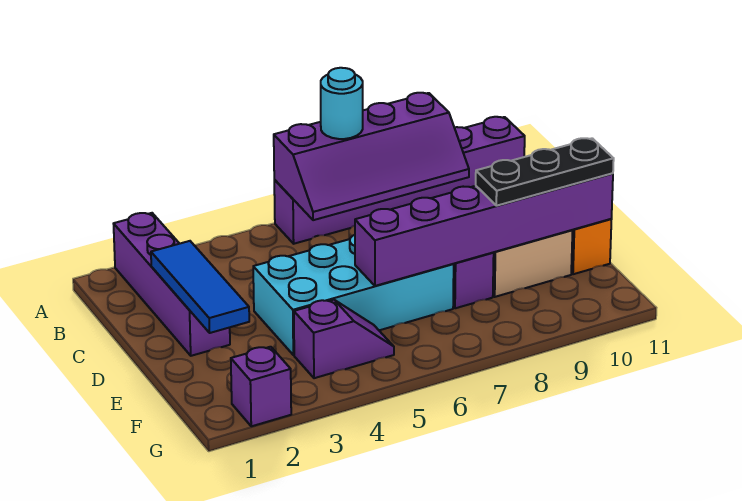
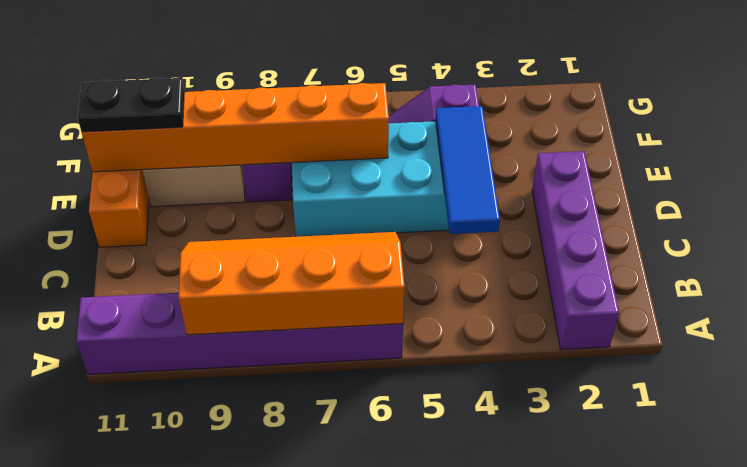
purple slope A6:B9 level 2 top A -> orange slope A6:B9 level 2 top A
cyan round brick A7 level 3 -> none
blue tile C2:E2 level 2 -> blue tile C4:E4 level 2
purple brick E6:E11 level 2 -> orange brick E6:E11 level 2
black plate E9:E11 level 3 -> black plate E10:E11 level 3
purple brick G2 level 1 -> none

